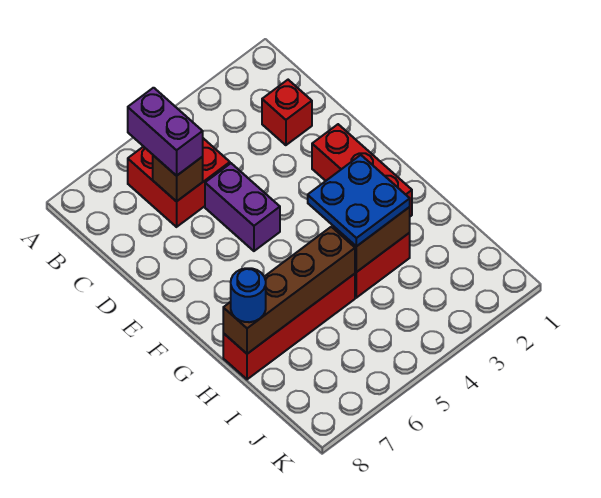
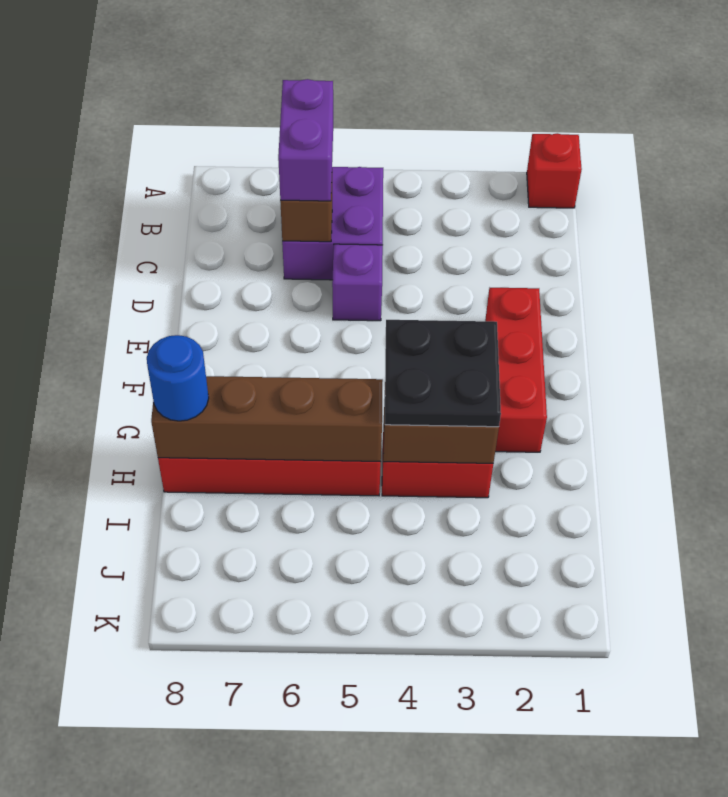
red brick B5:C6 level 1 -> purple brick B5:C6 level 1
red brick C2 level 1 -> red brick A1 level 1
purple brick D5:E5 level 1 -> purple brick D5 level 1
blue plate G3:H4 level 3 -> black plate G3:H4 level 3

